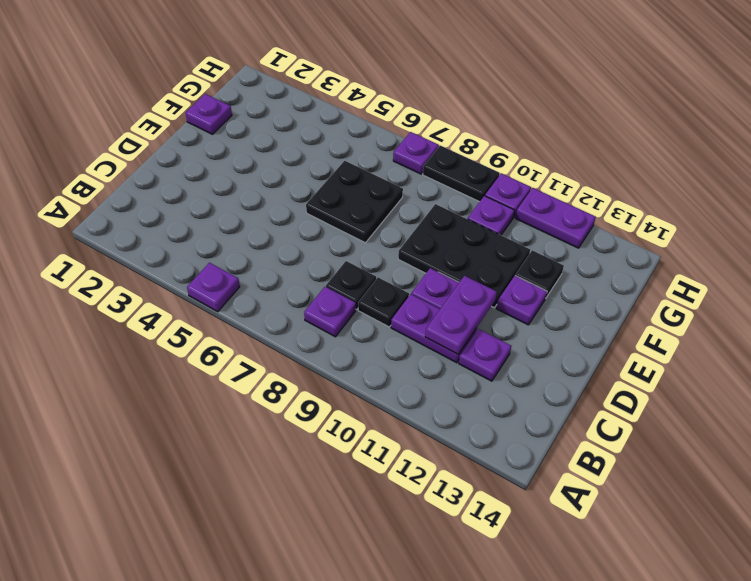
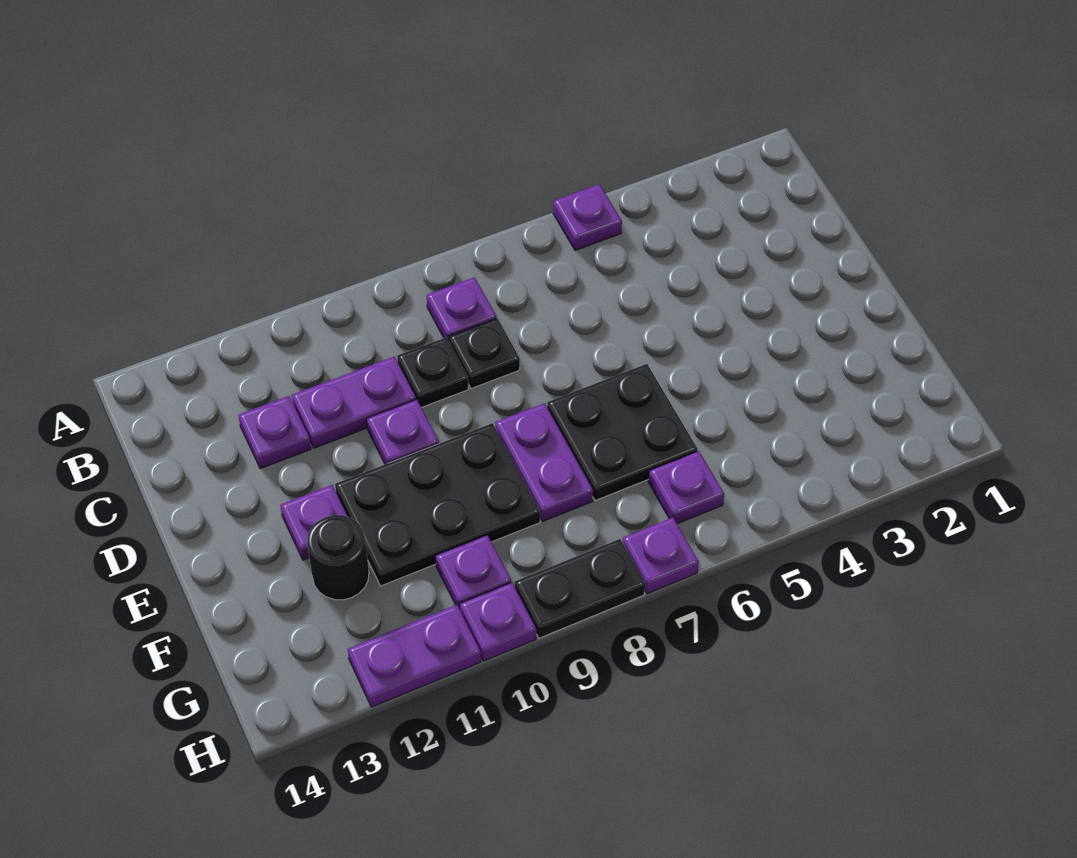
purple plate C11:D11 level 2 -> purple plate E8:F8 level 1
purple plate F1 level 1 -> purple plate G6 level 1
black plate F12 level 1 -> black round brick F12 level 1

